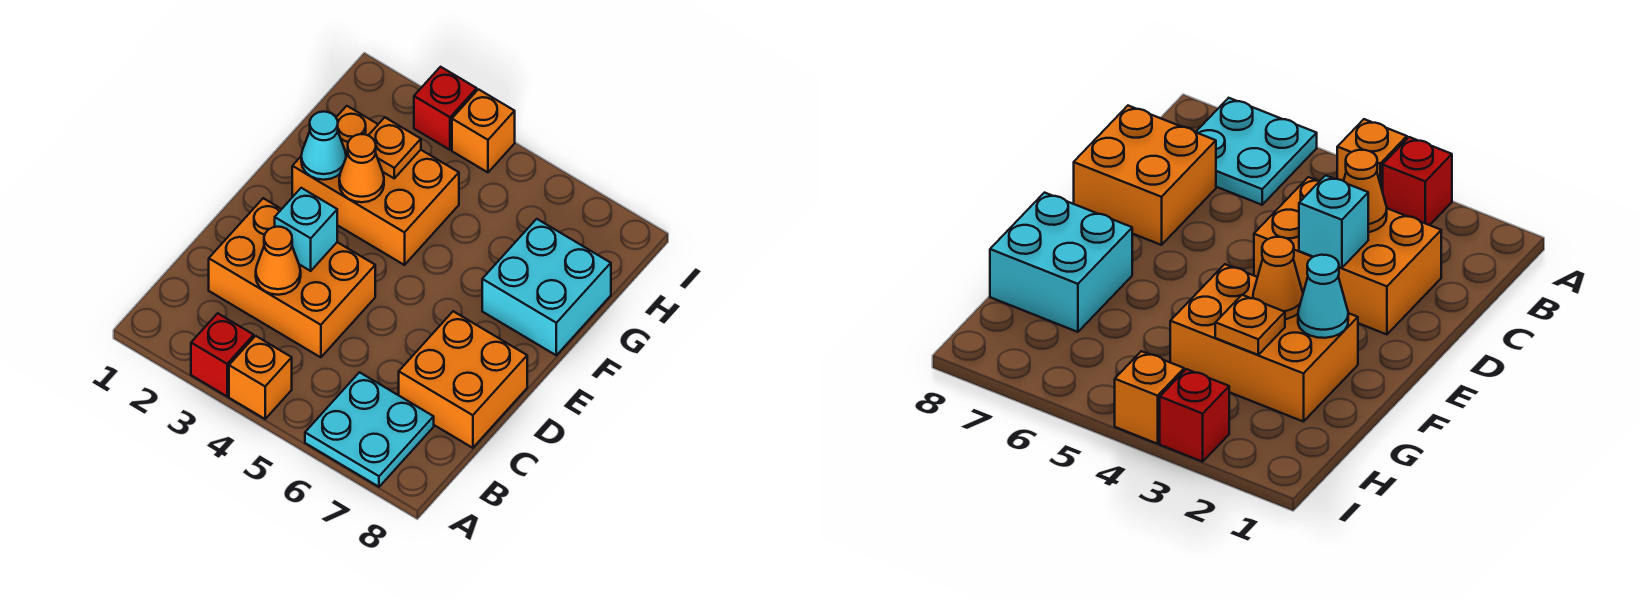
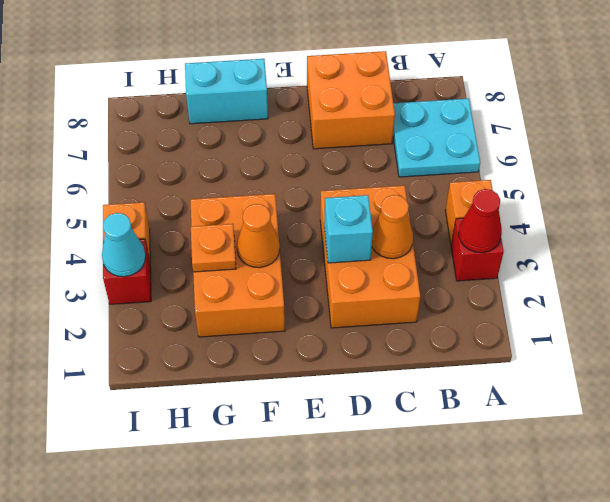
none -> red cone A3 level 2
cyan cone F2 level 2 -> cyan cone I3 level 2
cyan brick F7:G8 level 1 -> cyan brick F8:G8 level 1

